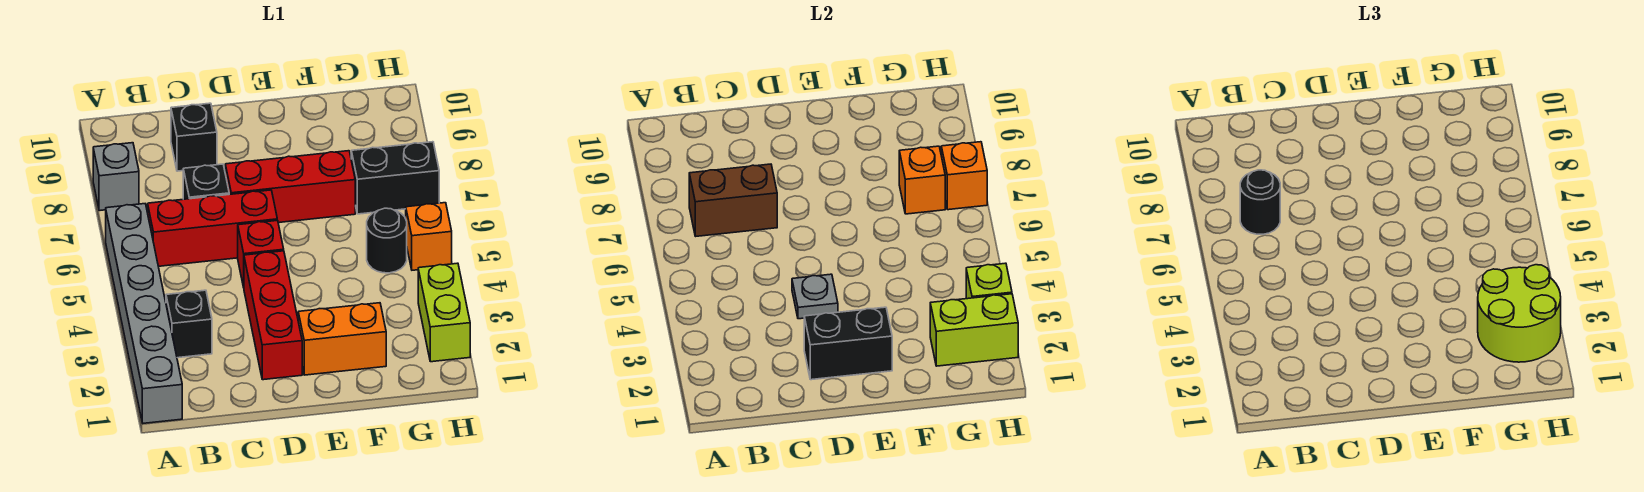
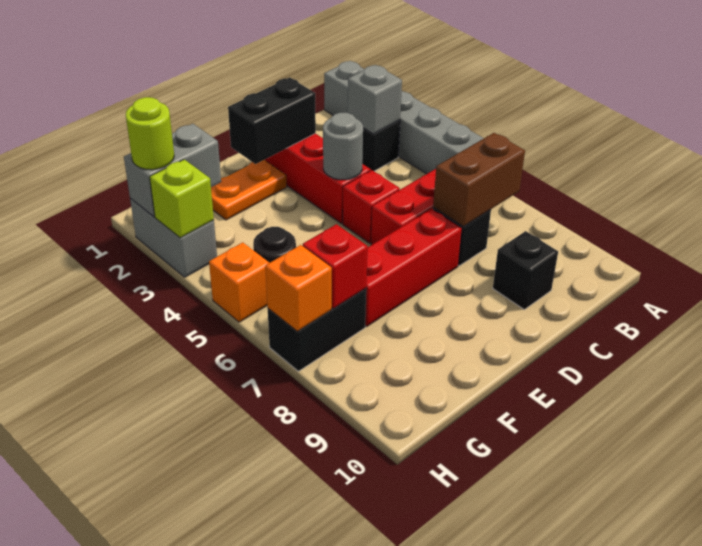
grey brick A8 level 1 -> grey brick B3 level 2
black round brick B7 level 3 -> none
grey plate D4 level 2 -> grey round brick D4 level 2
orange brick E2:F2 level 1 -> orange plate E2:F2 level 1
lime brick G2:H2 level 2 -> grey brick G2:H2 level 2
lime round brick G2:H3 level 3 -> lime round brick H2 level 3
orange brick G7 level 2 -> red brick G7 level 2
lime brick H2:H3 level 1 -> grey brick H2:H3 level 1

